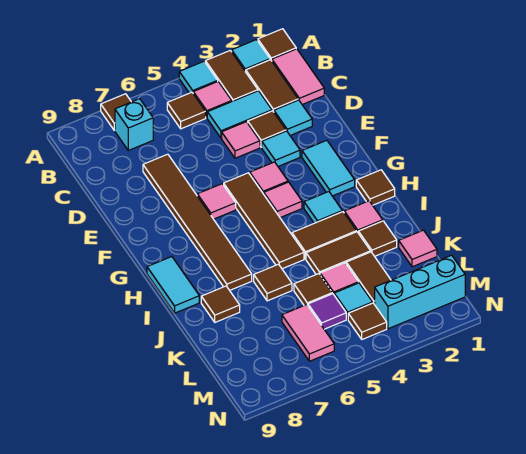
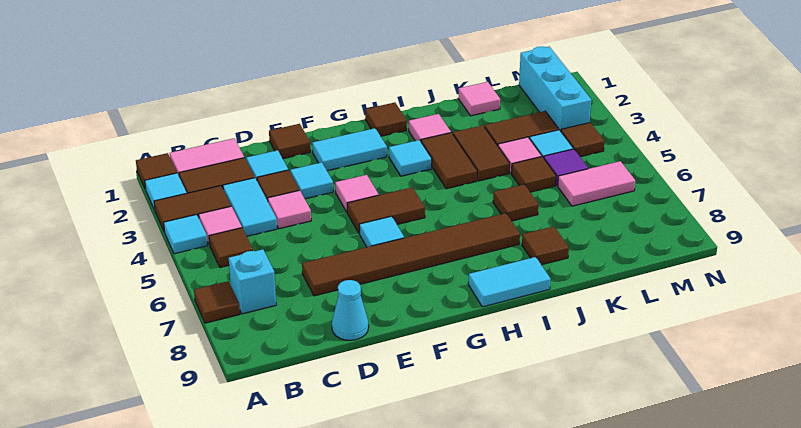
none -> cyan cone D9 level 1
brown tile F5:I5 level 1 -> brown tile F5:G5 level 1
pink tile F6 level 1 -> cyan tile F6 level 1
pink tile G4 level 1 -> none
brown tile J2 level 1 -> brown tile E1 level 1

